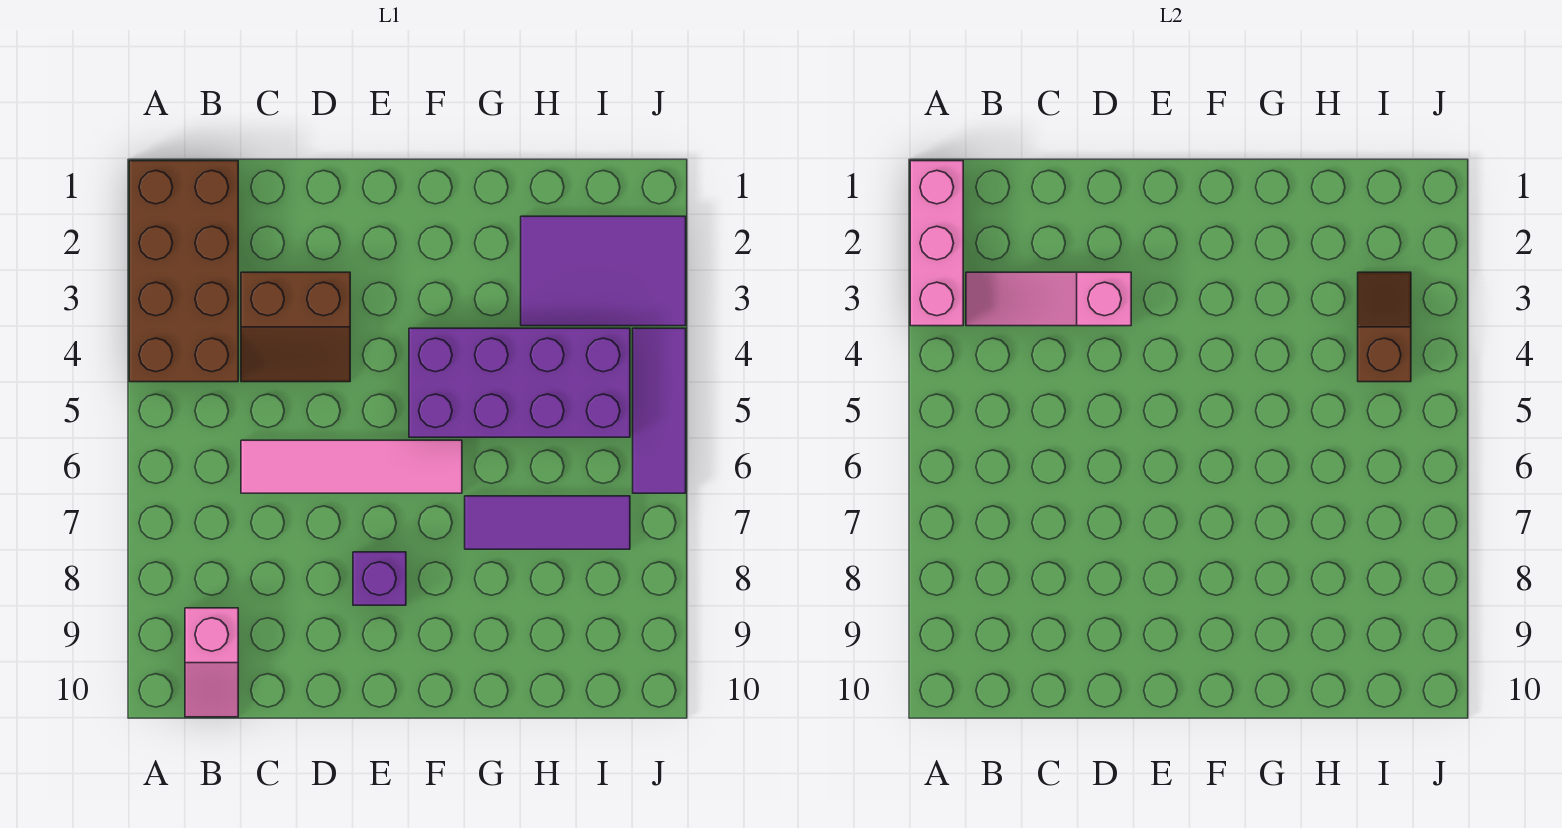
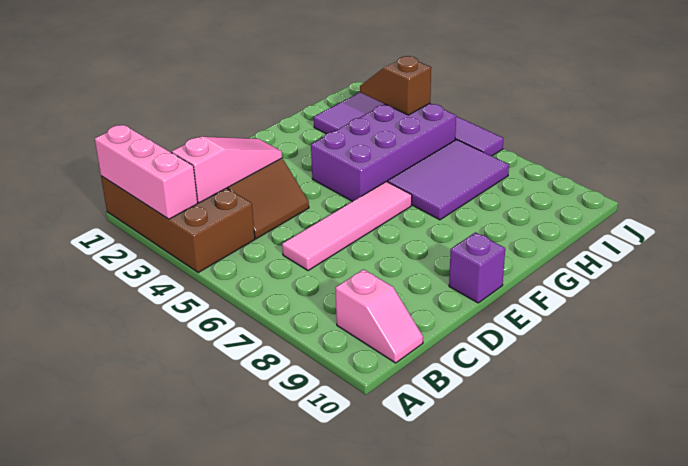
pink slope B3:D3 level 2 top D -> pink slope B3:D3 level 2 top B
purple brick E8 level 1 -> purple brick E10 level 1
purple tile G7:I7 level 1 -> purple tile G6:I7 level 1

